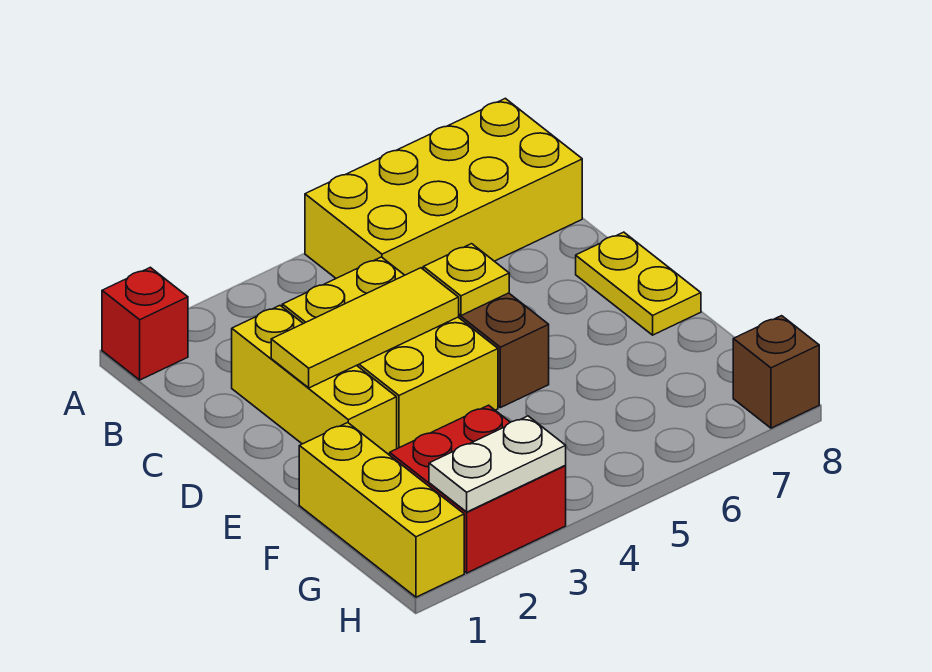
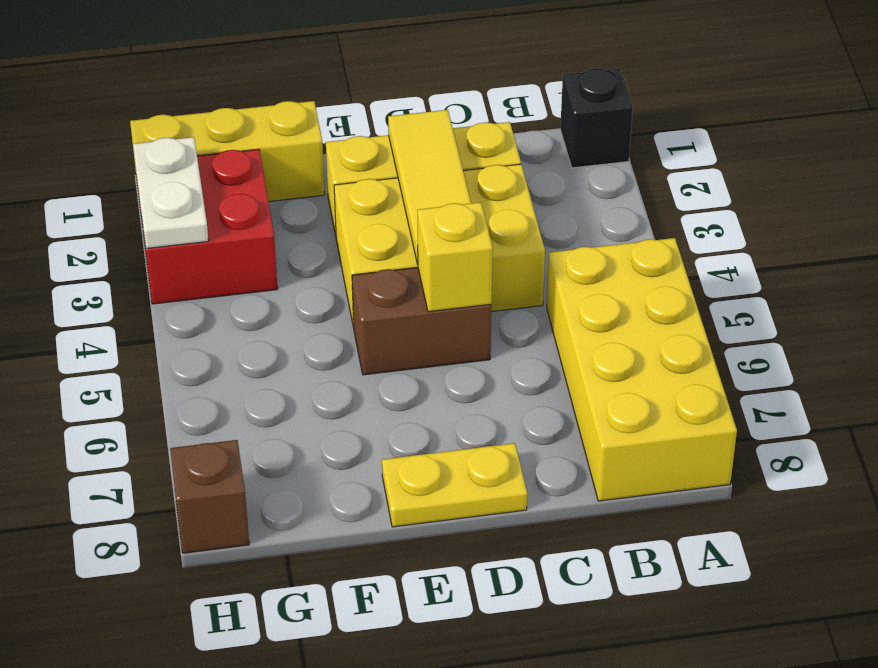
red brick A1 level 1 -> black brick A1 level 1
yellow plate D5 level 2 -> yellow brick D5 level 2

